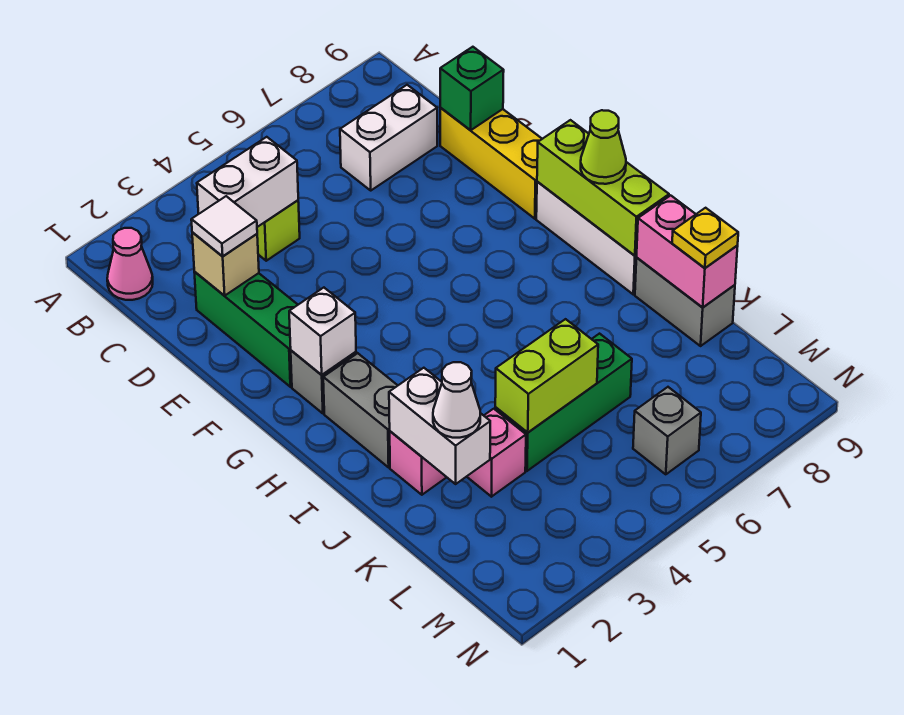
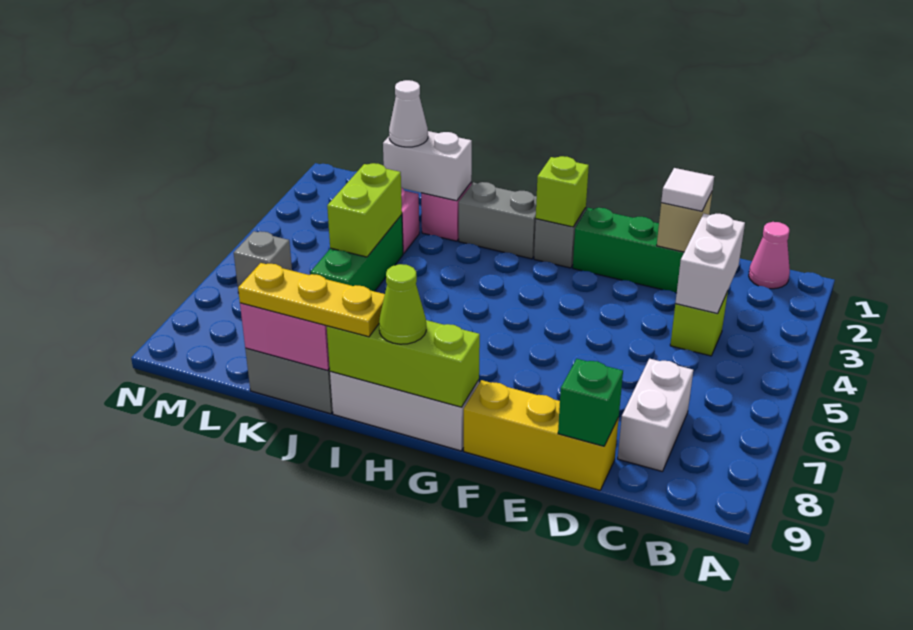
white brick G2 level 2 -> lime brick G2 level 2
yellow plate K9 level 3 -> yellow plate I9:K9 level 3

